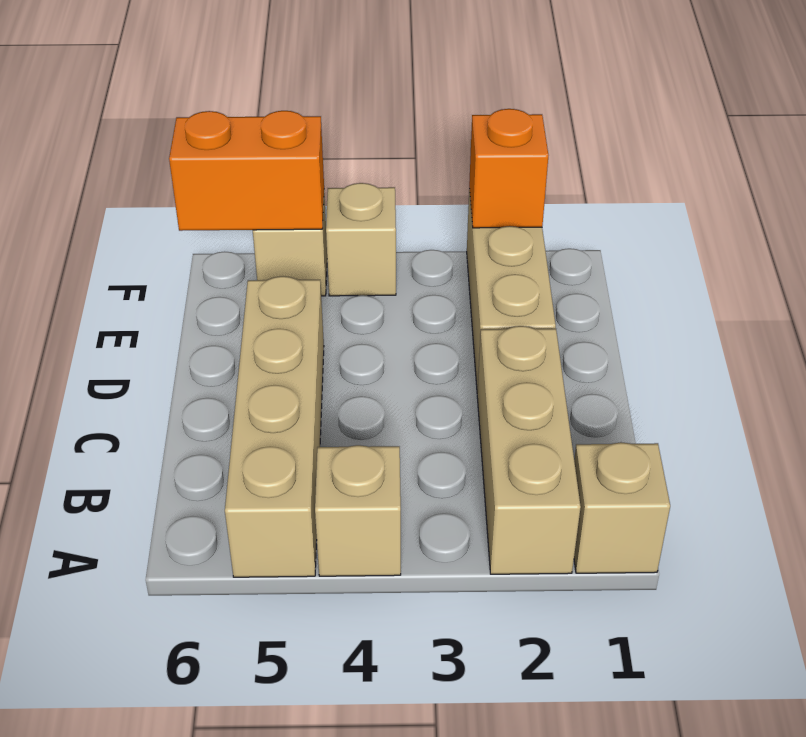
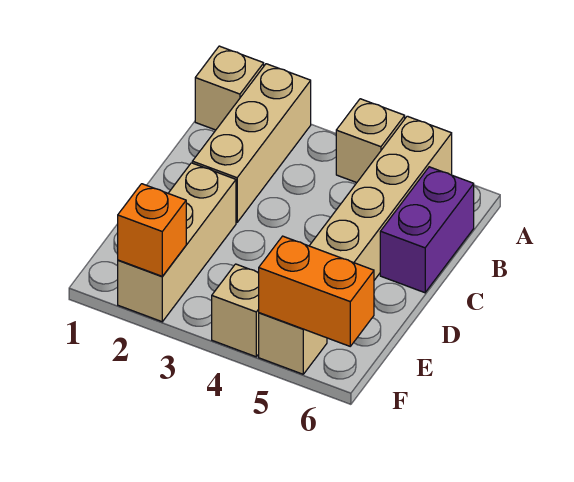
none -> purple brick B6:C6 level 1

